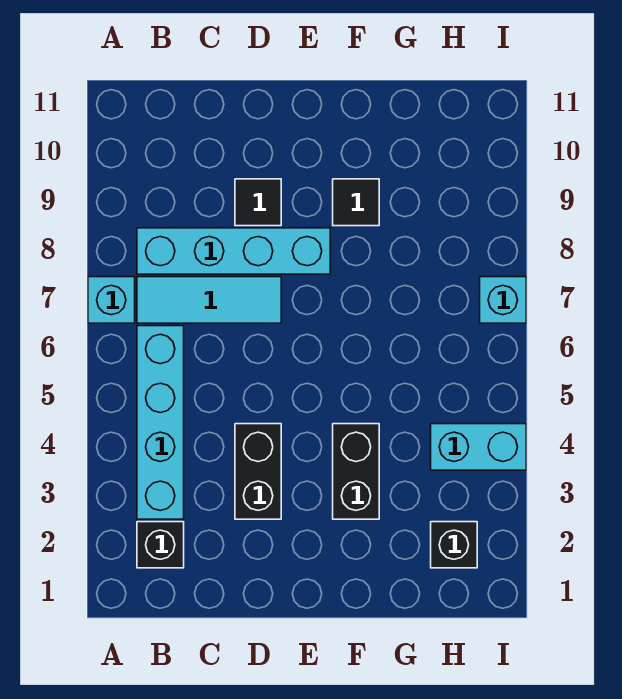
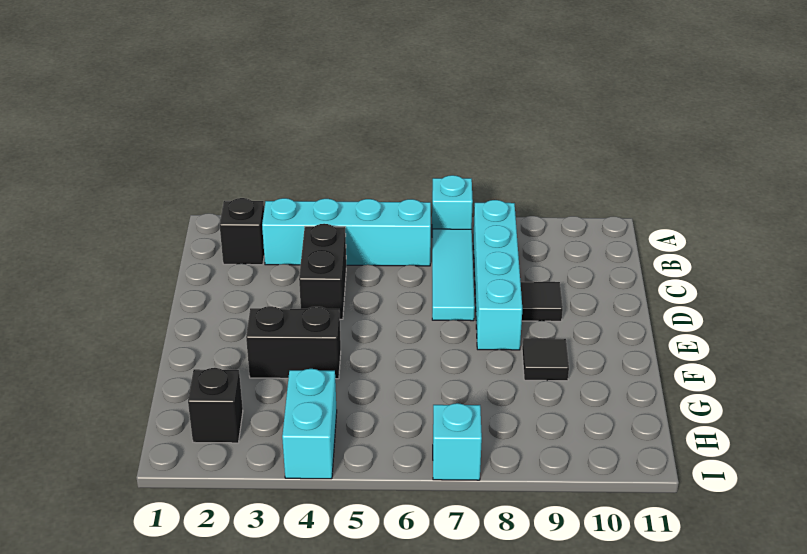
black brick D3:D4 level 1 -> black brick C4:D4 level 1

